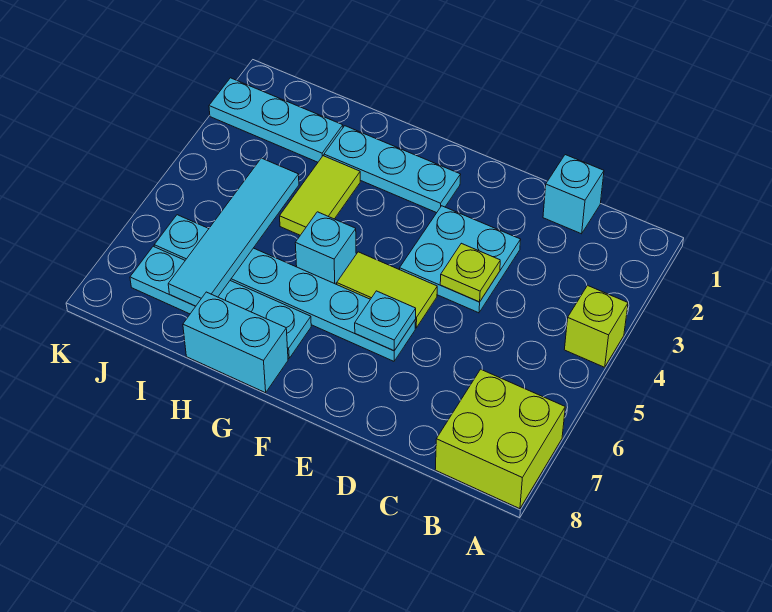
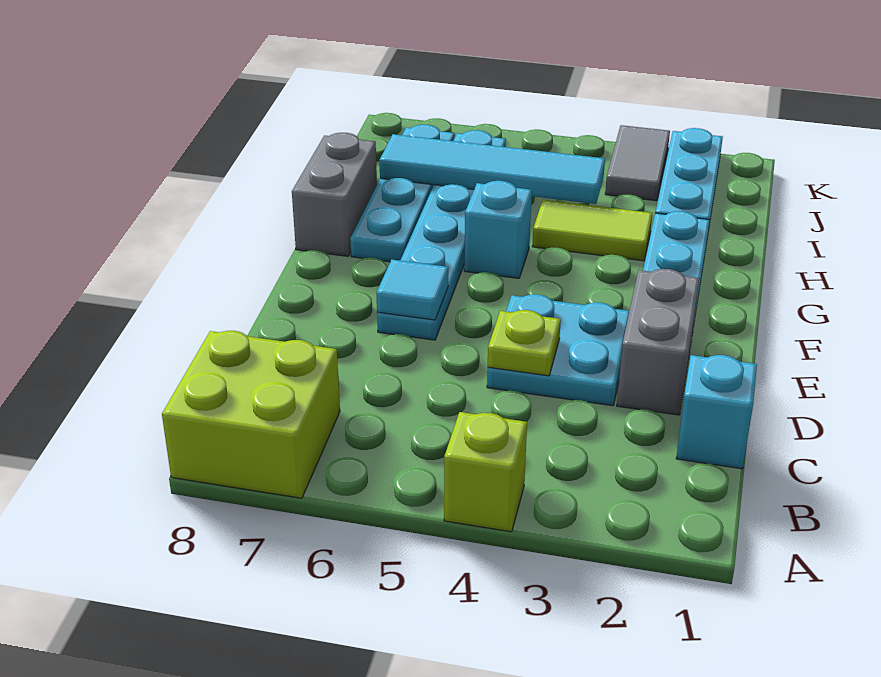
none -> grey brick D2:E2 level 1
lime tile E5:F5 level 1 -> none
cyan plate E6 level 2 -> cyan tile E6 level 2
cyan brick G8:H8 level 1 -> grey brick G8:H8 level 1
none -> grey tile J3:K3 level 1

